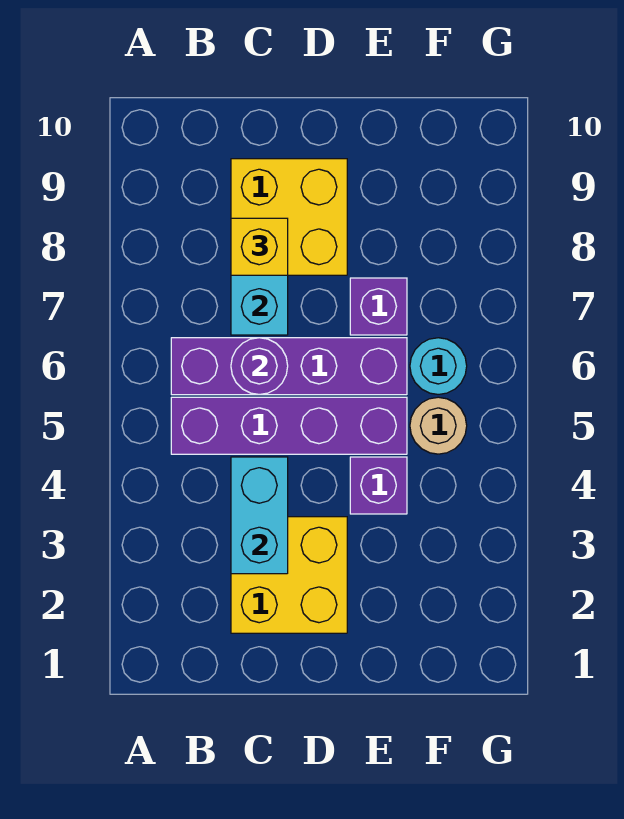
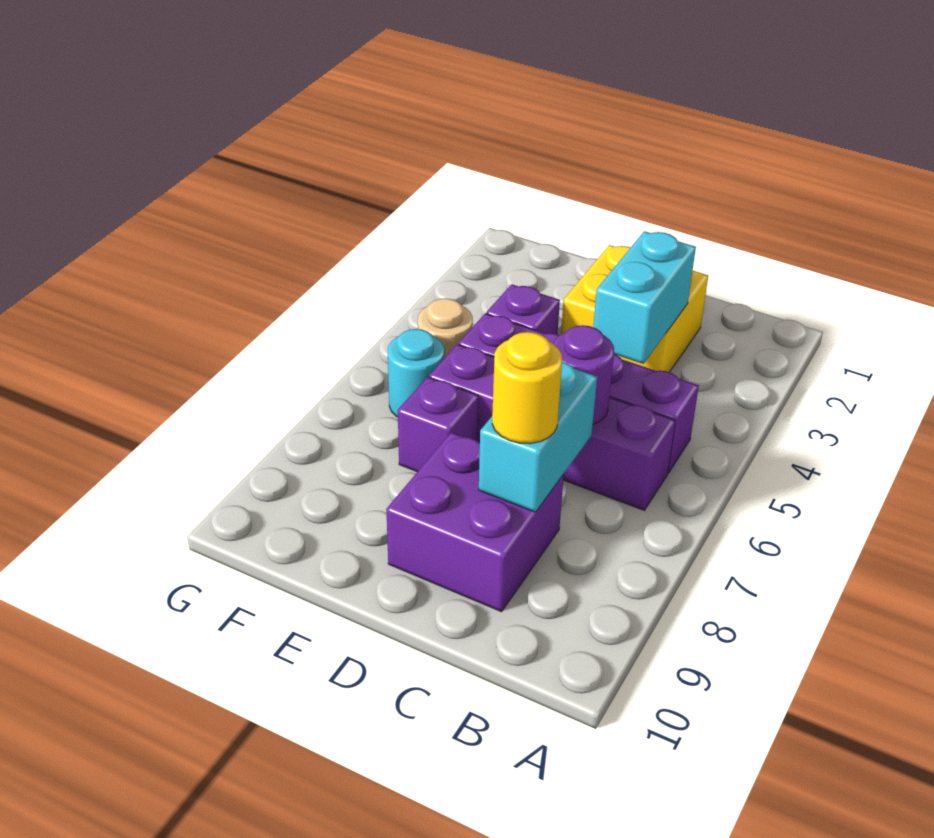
yellow brick C8:D9 level 1 -> purple brick C8:D9 level 1
yellow brick C8 level 3 -> yellow round brick C8 level 3

